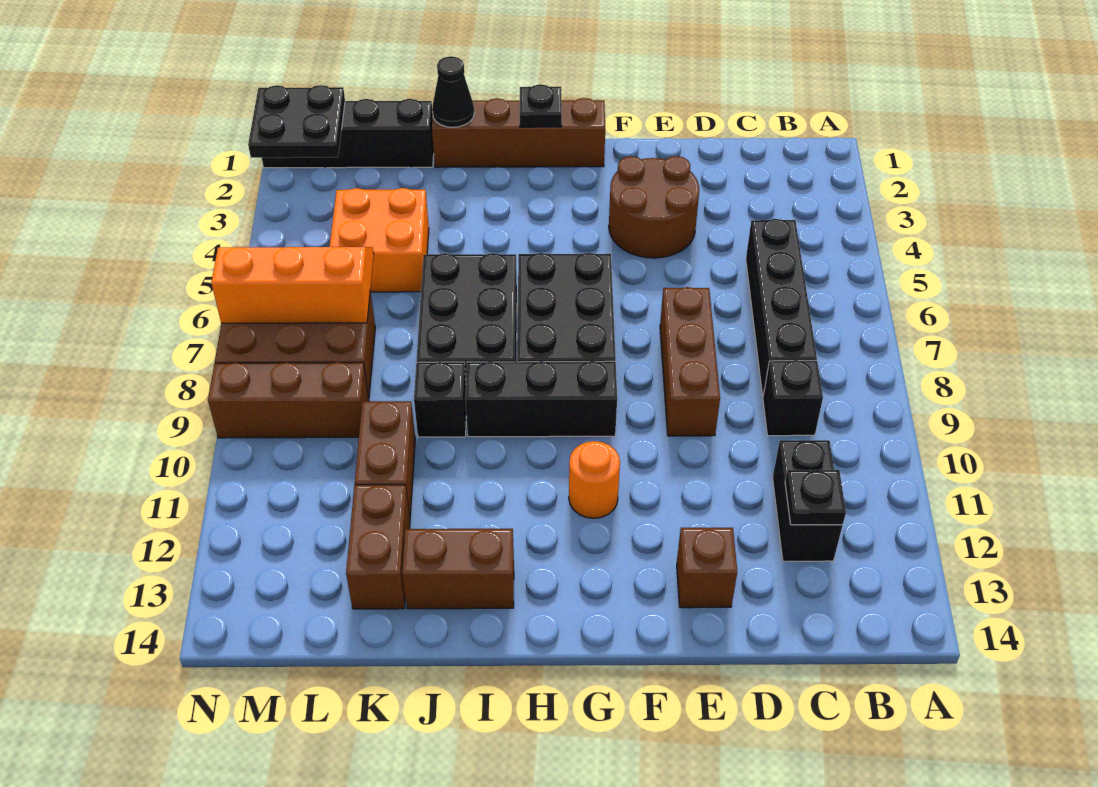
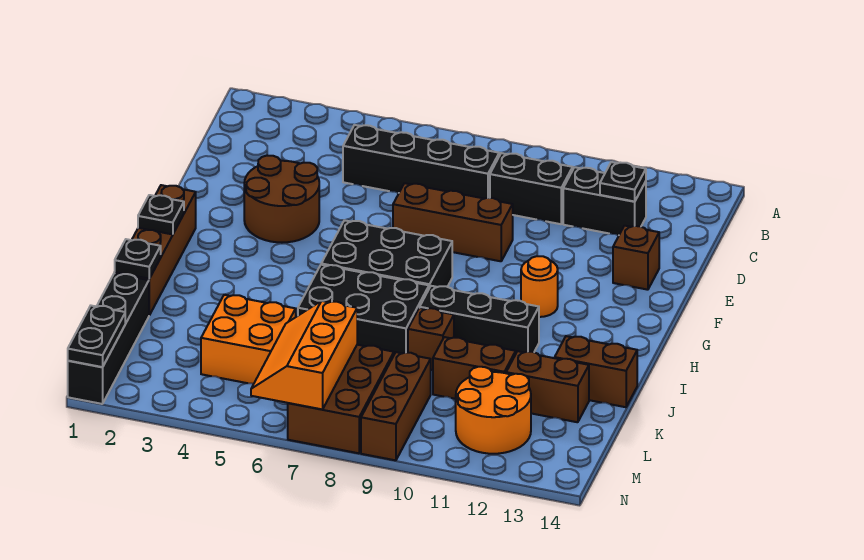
black brick C9 level 1 -> black brick C9:C10 level 1
black brick G9:I9 level 1 -> black brick I9:I11 level 1
brown brick I13:J13 level 1 -> brown brick J13:J14 level 1
black cone J1 level 2 -> black plate J1 level 2
black brick J9 level 1 -> brown brick J9 level 1
none -> orange round brick L11:M12 level 1
black plate M1:N2 level 2 -> black plate M1:N1 level 2

